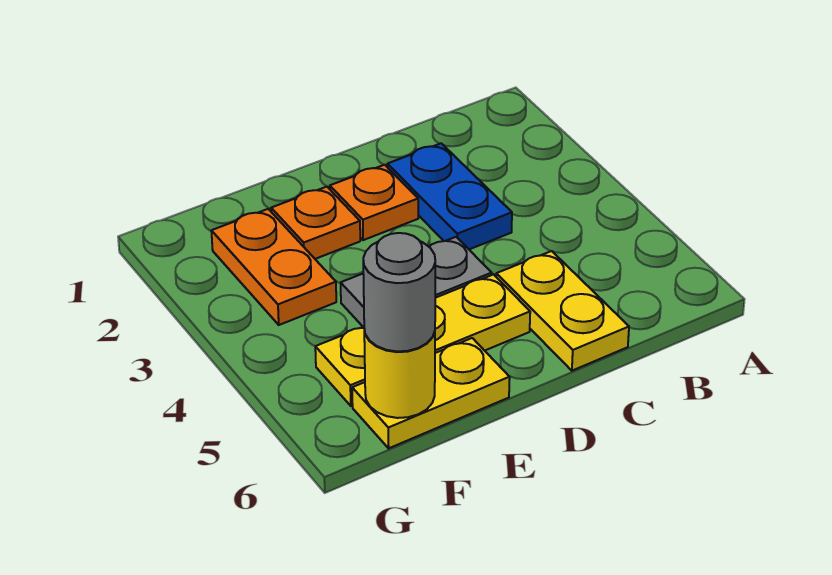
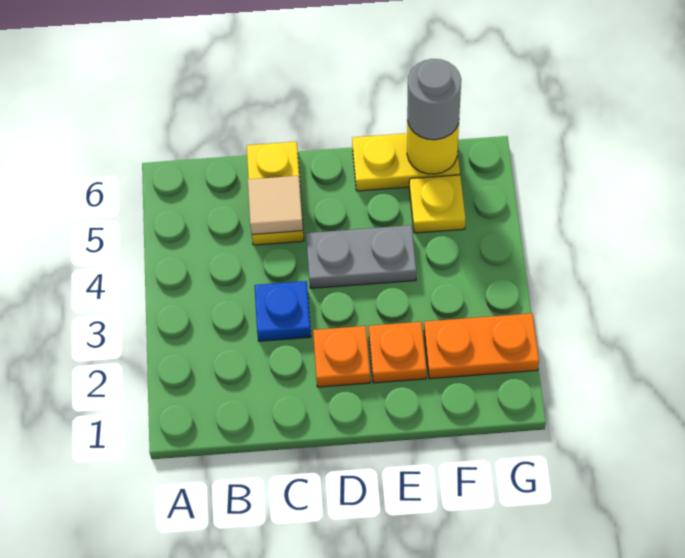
blue plate C2:C3 level 1 -> blue plate C3 level 1
none -> tan tile C5 level 2
yellow plate D5:F5 level 1 -> yellow plate F5 level 1
orange plate F2:F3 level 1 -> orange plate F2:G2 level 1

